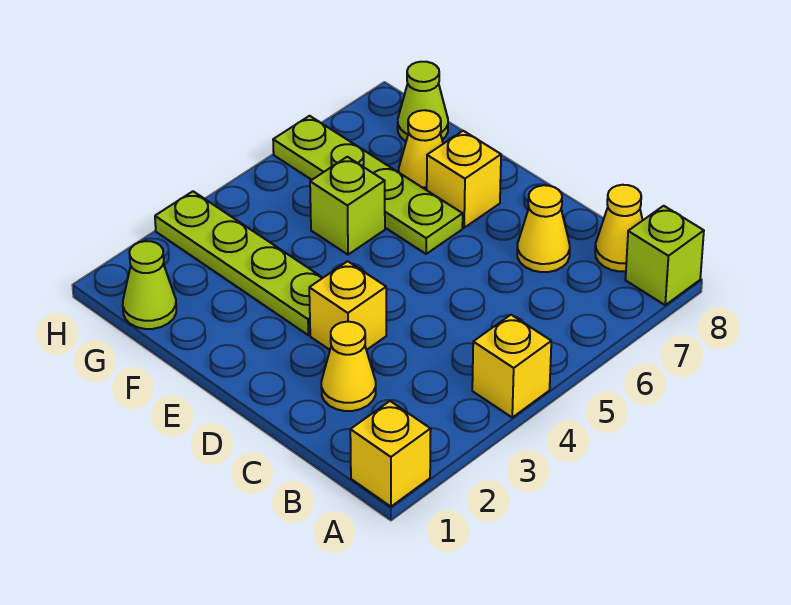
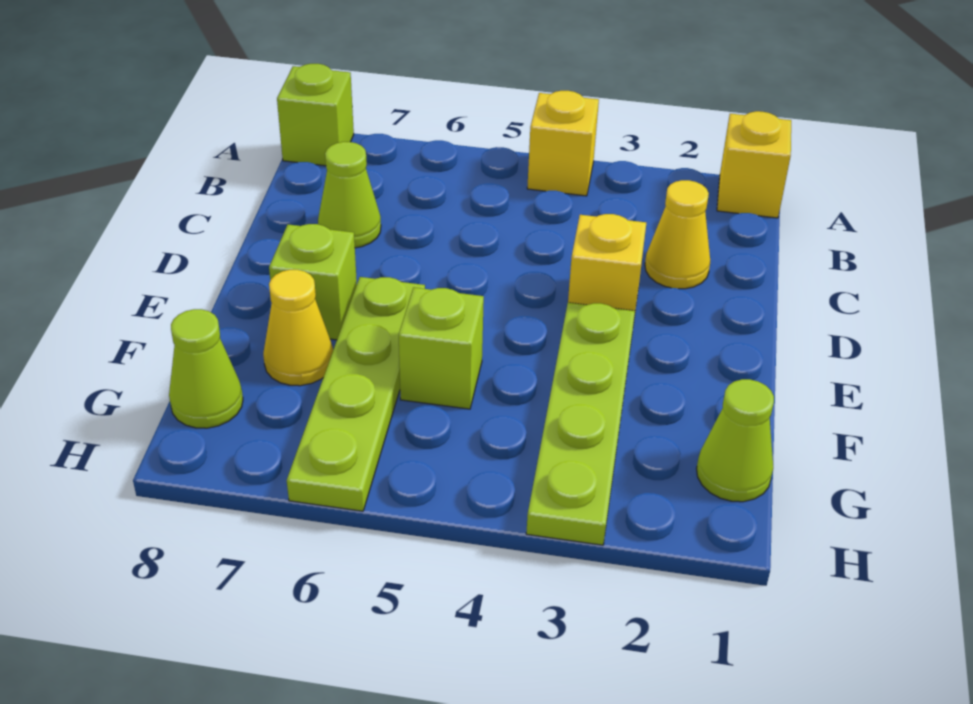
yellow cone B8 level 1 -> none
yellow cone C7 level 1 -> lime cone C7 level 1
yellow brick E7 level 1 -> lime brick E7 level 1

